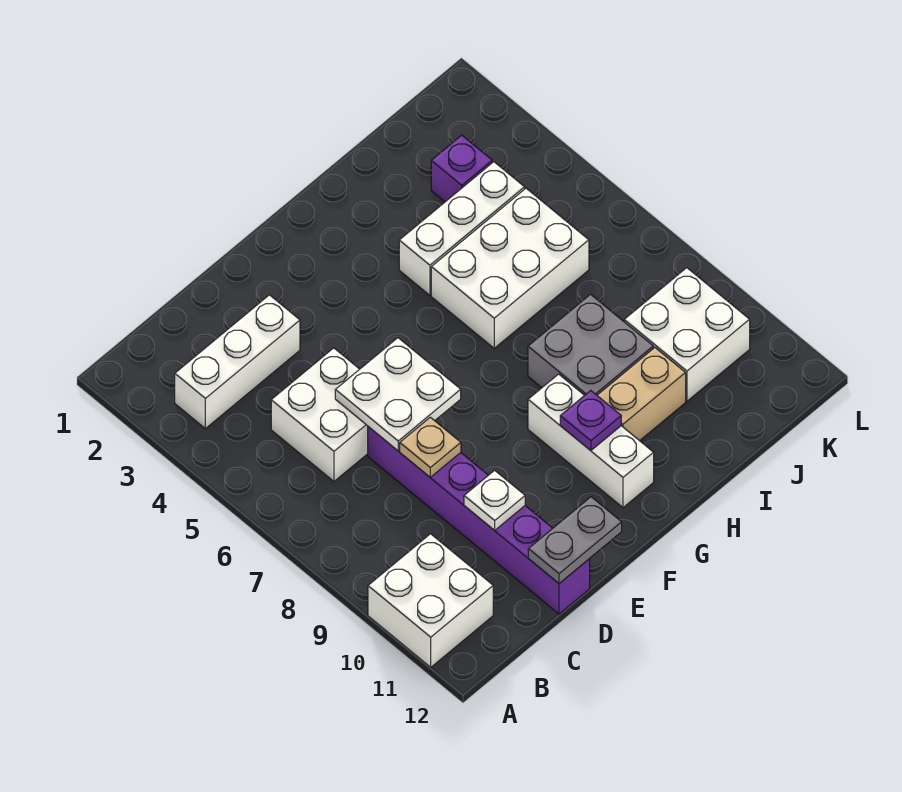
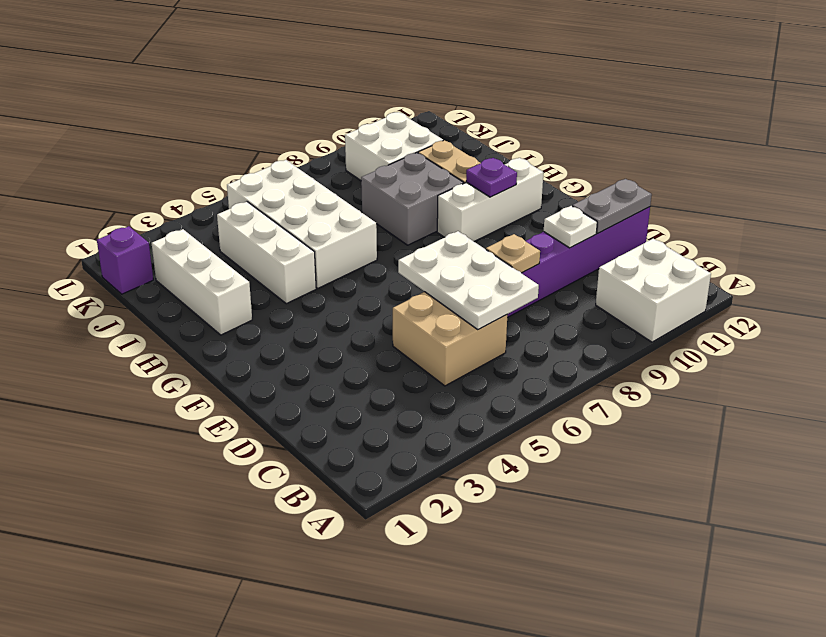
white brick B3:D3 level 1 -> white brick H2:J2 level 1
white brick C5:D6 level 1 -> tan brick C5:D6 level 1
white plate D6:E7 level 2 -> white plate C6:E7 level 2
grey plate D12:E12 level 2 -> grey plate D11:D12 level 2
white brick H5:J6 level 1 -> white brick H5:K6 level 1
purple brick J3 level 1 -> purple brick K1 level 1

